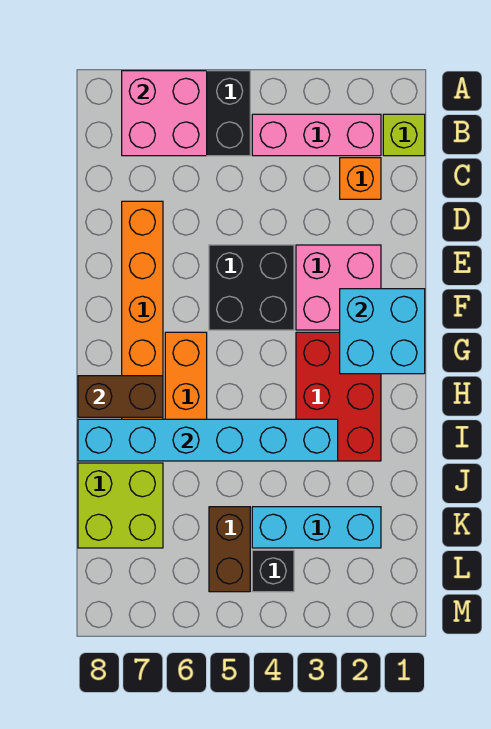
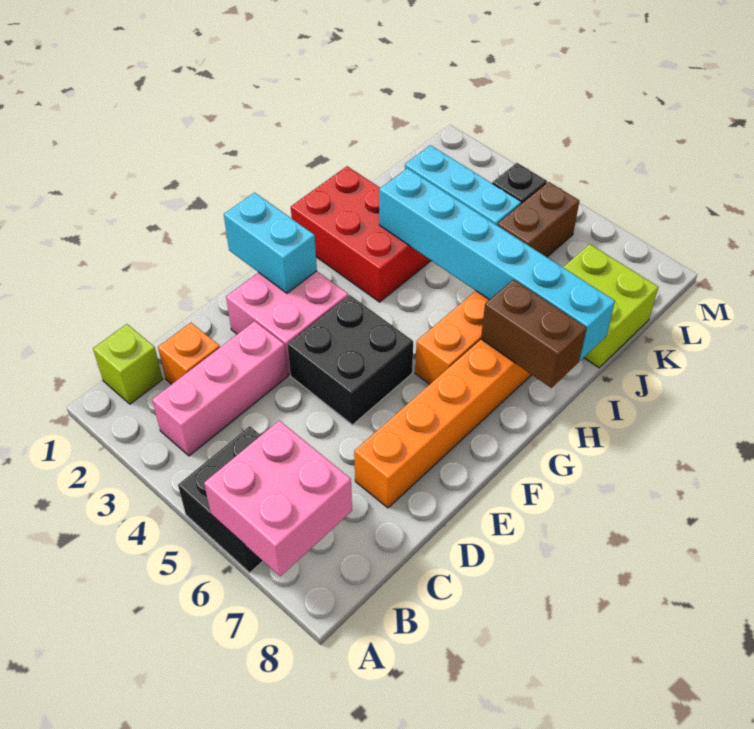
pink brick B2:B4 level 1 -> pink brick B3:D3 level 1
cyan brick F1:G2 level 2 -> cyan brick F1:F2 level 2
red brick G2:I3 level 1 -> red brick H1:I3 level 1

